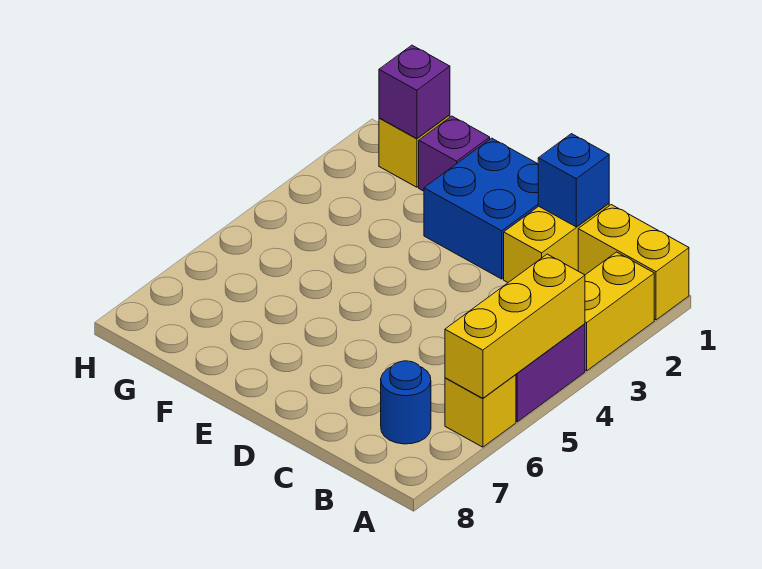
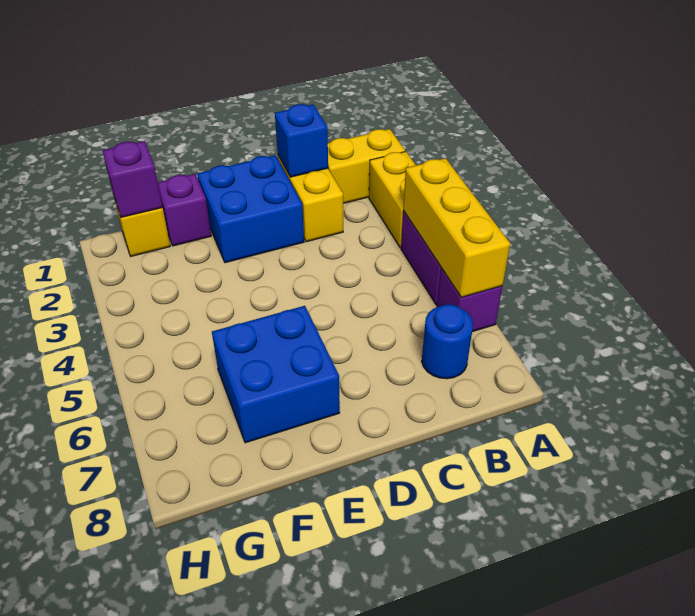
yellow brick A6 level 1 -> purple brick A6 level 1
none -> blue brick E6:F7 level 1

